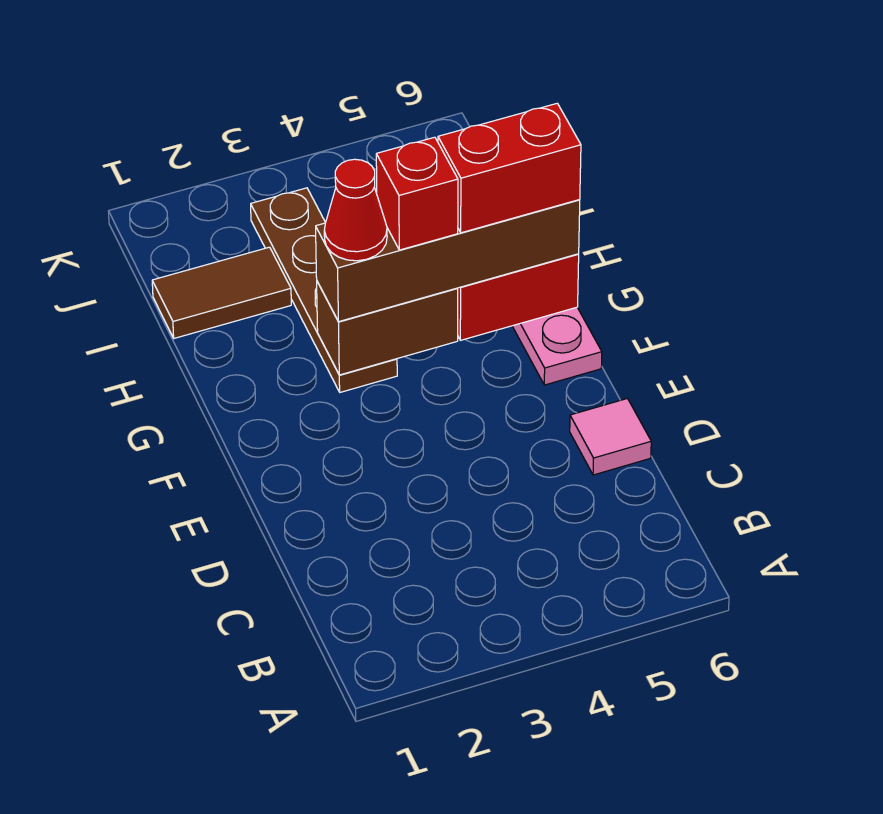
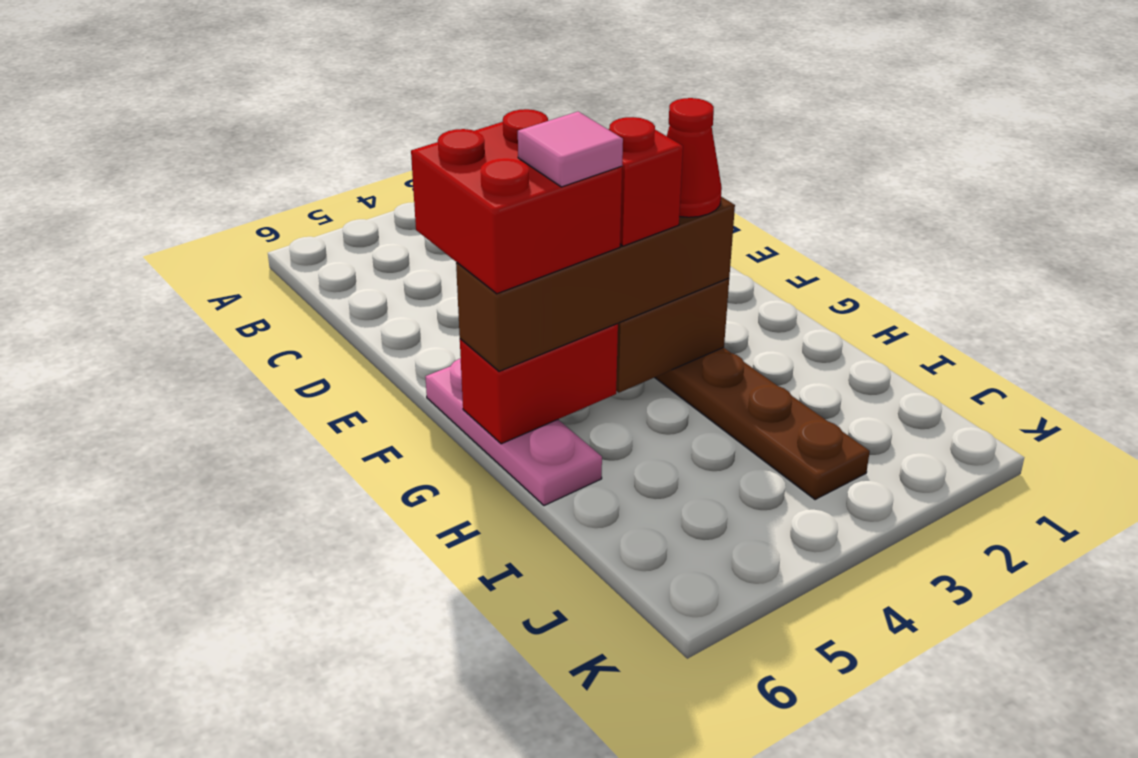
pink tile D6 level 1 -> pink tile G5 level 5
red brick G5:G6 level 4 -> red brick F5:G6 level 4
brown tile I1:I2 level 1 -> none

